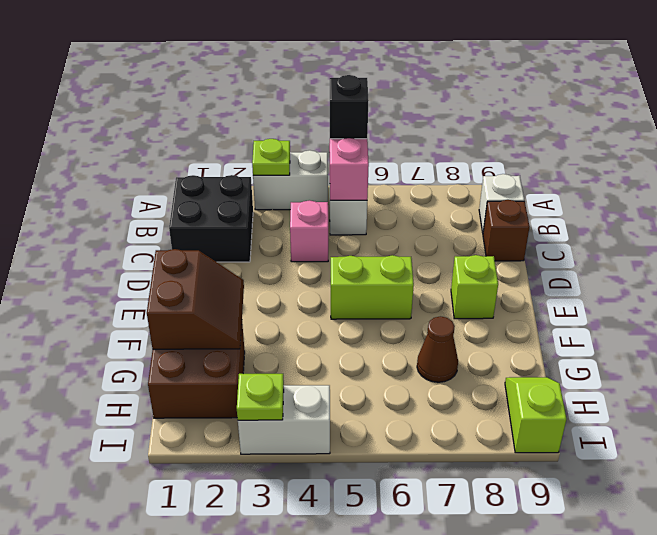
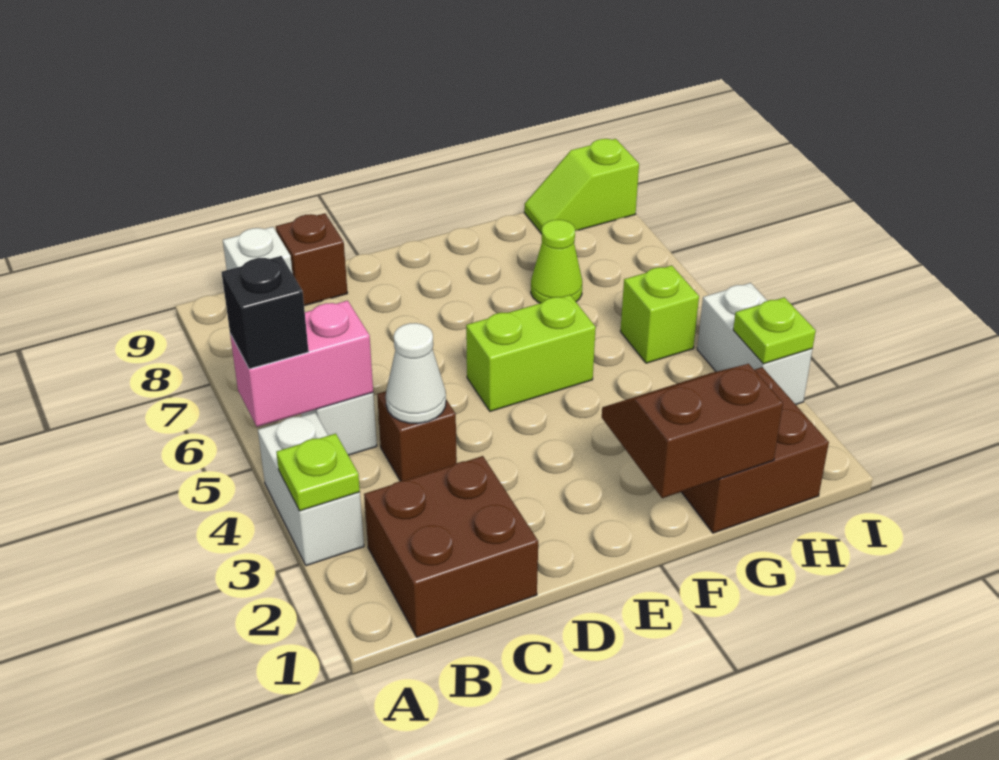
black brick B1:C2 level 1 -> brown brick B1:C2 level 1
pink brick C4 level 1 -> brown brick C4 level 1
none -> white cone C4 level 2
lime brick E5:E6 level 1 -> lime brick E5:F5 level 1
lime brick E8 level 1 -> lime brick H5 level 1
brown cone G7 level 1 -> lime cone G7 level 1

